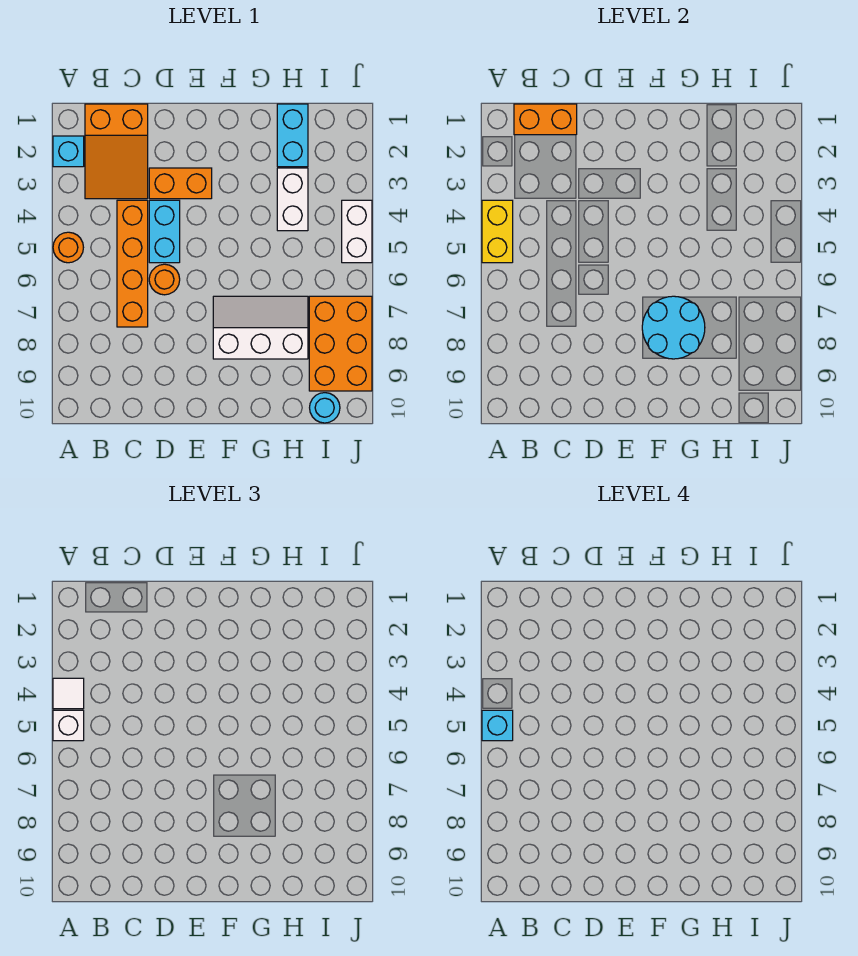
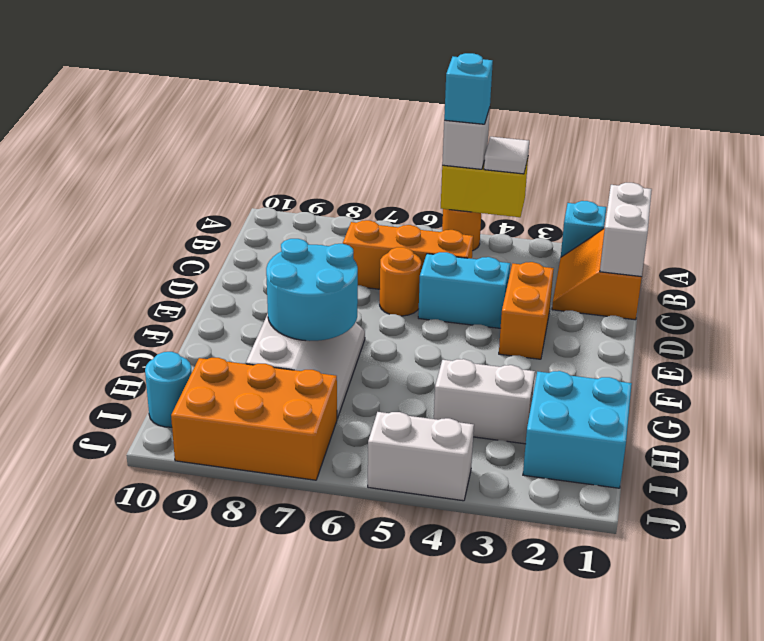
orange slope B1:C3 level 1 top 1 -> orange slope B1:C2 level 1 top 1
orange brick B1:C1 level 2 -> white brick B1:C1 level 2
orange brick C4:C7 level 1 -> orange brick C5:C7 level 1
cyan brick H1:H2 level 1 -> cyan brick H1:I2 level 1

